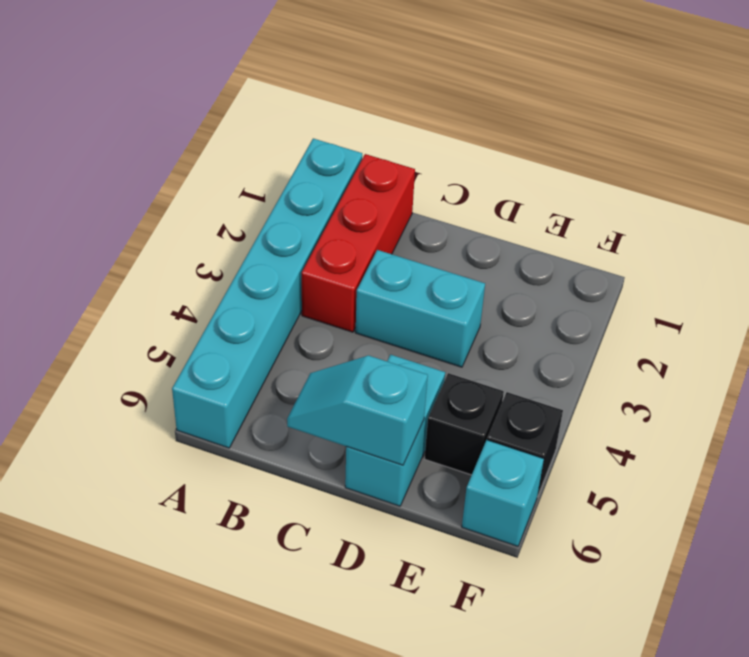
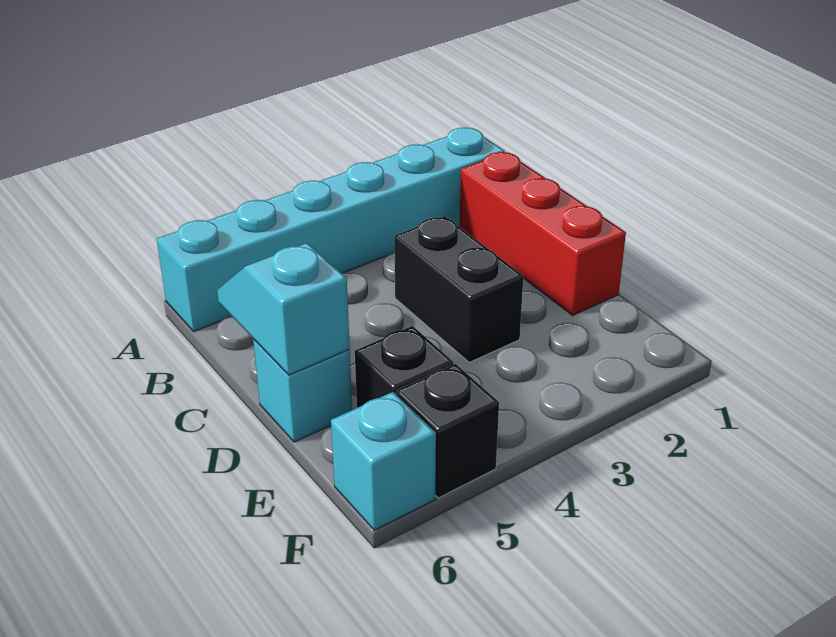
red brick B1:B3 level 1 -> red brick B1:D1 level 1
cyan brick C3:D3 level 1 -> black brick C3:D3 level 1
cyan brick D5:D6 level 1 -> cyan brick D6 level 1

